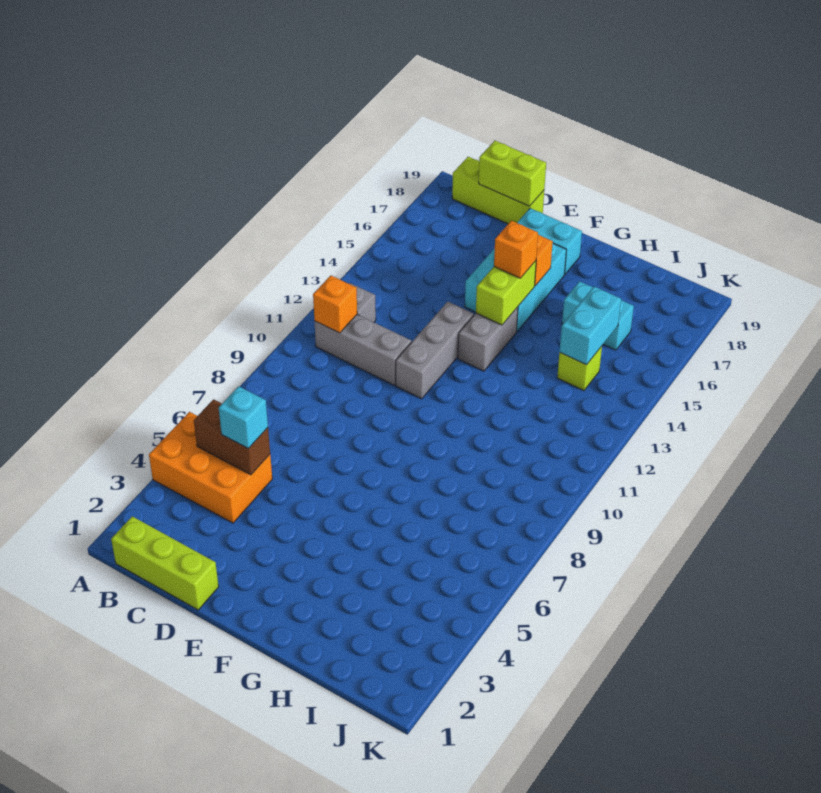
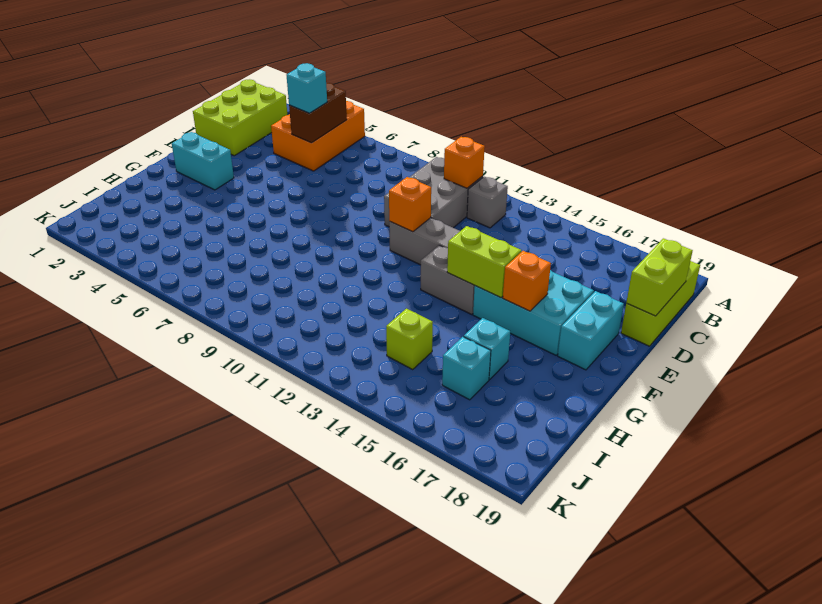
lime brick B1:D1 level 1 -> lime brick B1:D2 level 1
grey brick B11:D11 level 1 -> grey brick B10:D11 level 1
orange brick F15 level 3 -> orange brick E11 level 2
cyan brick I14:I15 level 2 -> cyan brick F2:F3 level 1

